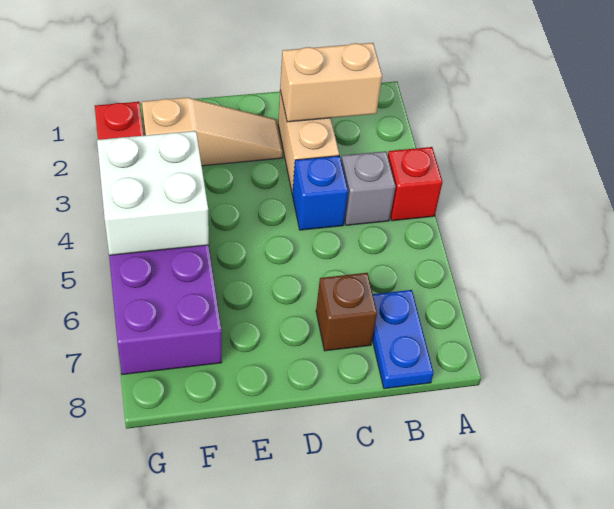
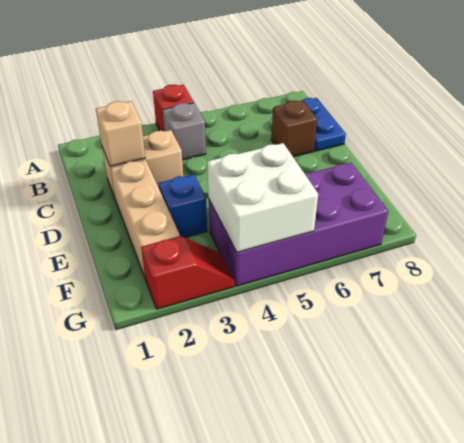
tan brick B2:C2 level 2 -> tan brick C2 level 2
blue plate B7:B8 level 1 -> blue plate B8:C8 level 1
blue brick C4 level 1 -> blue brick E3 level 1
tan slope D2:F2 level 1 top F -> tan brick D2:F2 level 1

